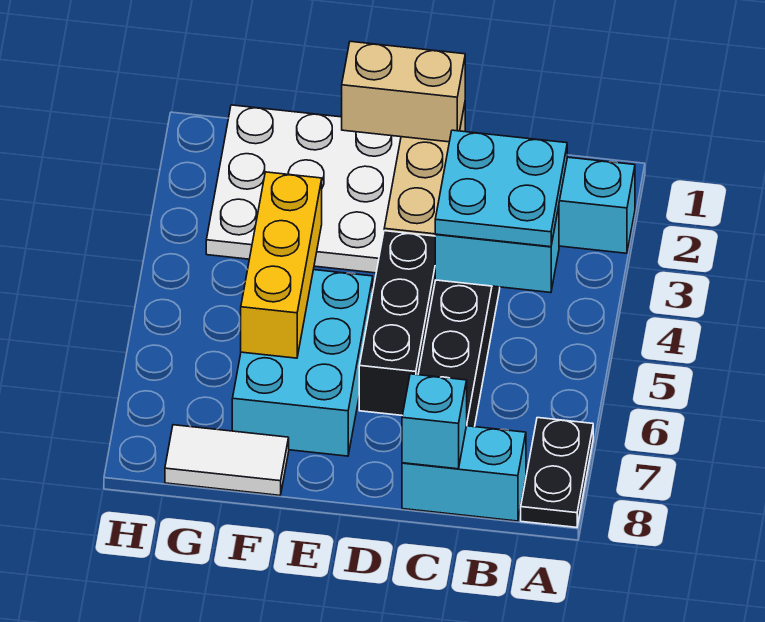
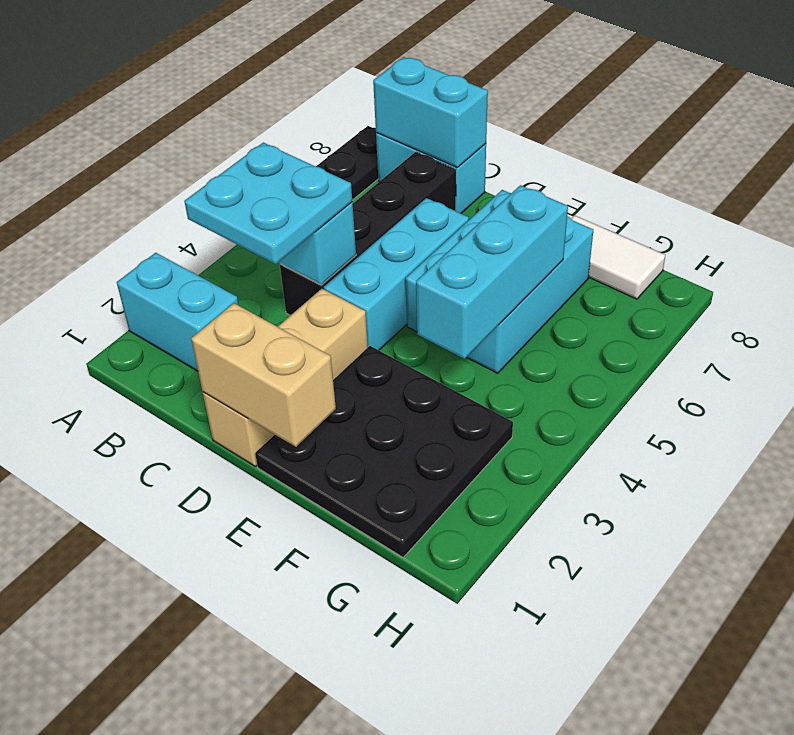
cyan brick C8 level 2 -> cyan brick B8:C8 level 2
black brick D4:D6 level 1 -> cyan brick D4:D6 level 1
white plate E1:G3 level 1 -> black plate E1:G3 level 1
yellow brick F4:F6 level 2 -> cyan brick F4:F6 level 2

